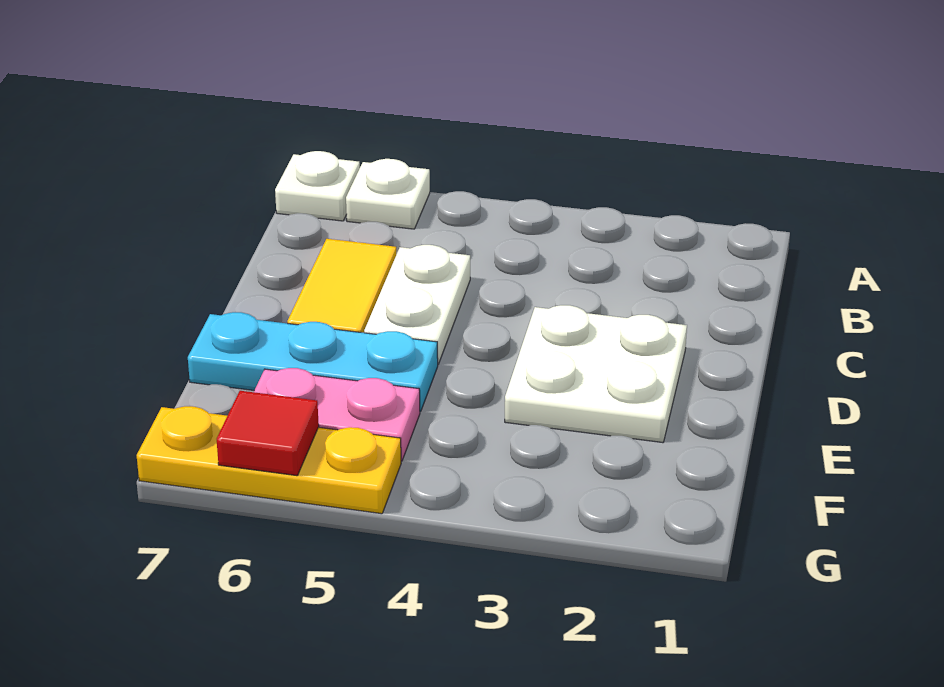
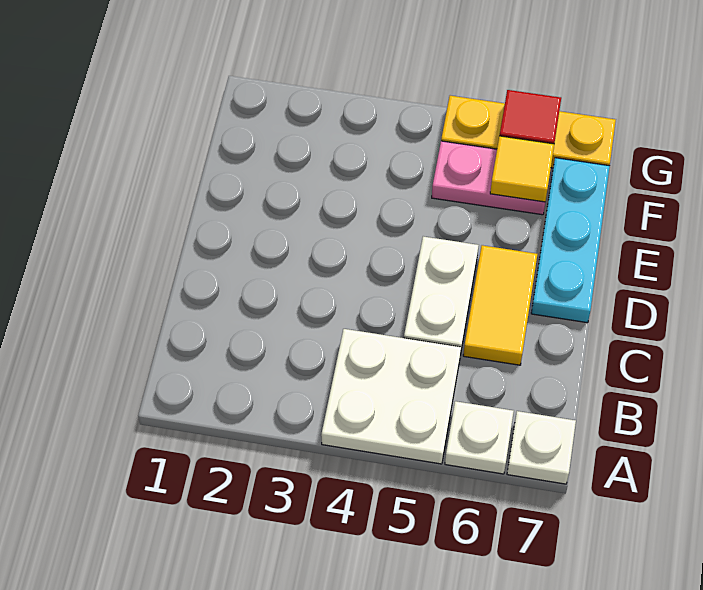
white plate D2:E3 level 1 -> white plate A4:B5 level 1
cyan plate E5:E7 level 1 -> cyan plate D7:F7 level 1
none -> yellow tile F6 level 2

